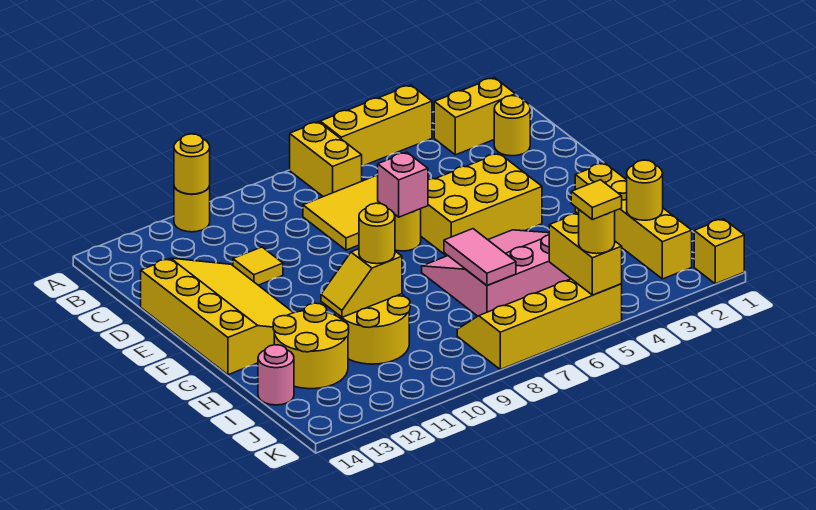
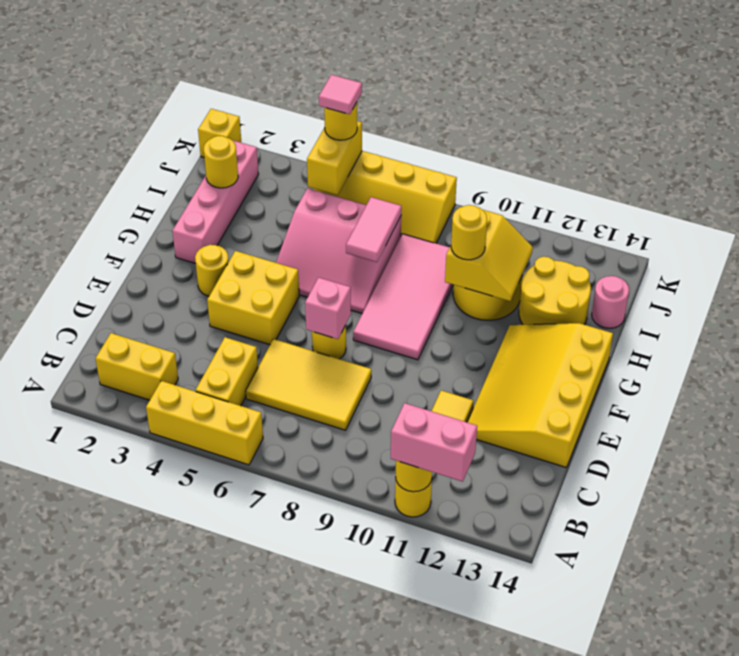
yellow brick A7:B7 level 1 -> yellow brick B5:C5 level 1
none -> pink brick A11:A12 level 3
yellow round brick C2 level 1 -> yellow round brick F3 level 1
yellow brick E4:F6 level 1 -> yellow brick E4:F5 level 1
none -> pink tile F8:I9 level 1
yellow brick G2:J2 level 1 -> pink brick G2:J2 level 1
yellow slope H10:H11 level 2 top 10 -> yellow slope H10:I11 level 2 top 10
yellow tile K5 level 4 -> pink tile K5 level 4

